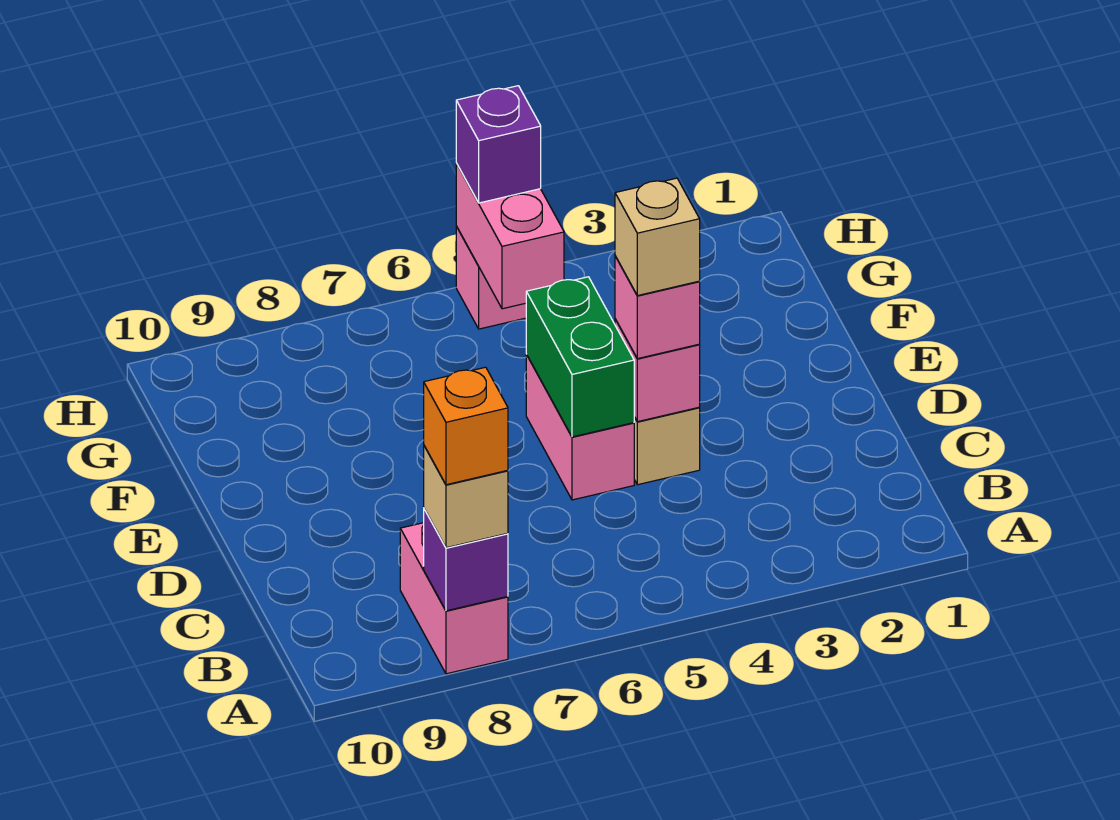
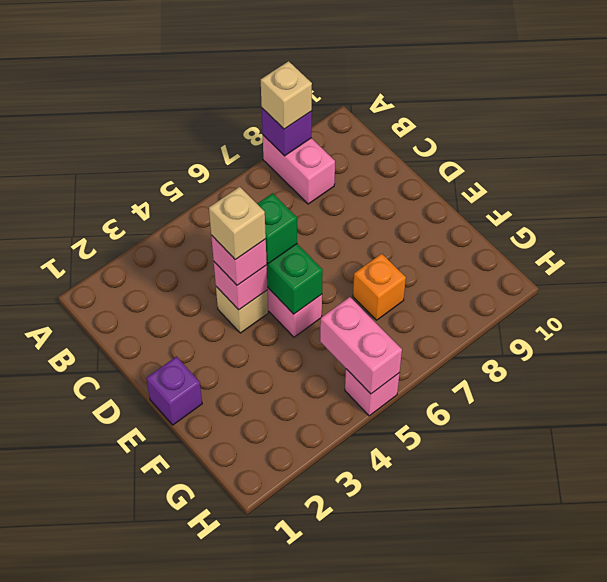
orange brick A8 level 4 -> orange brick F7 level 1
none -> green brick D5 level 3
purple brick H5 level 3 -> purple brick E1 level 1

